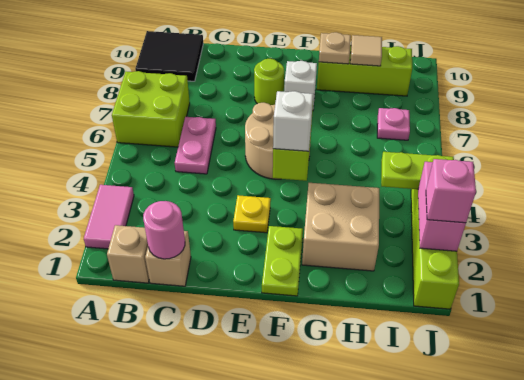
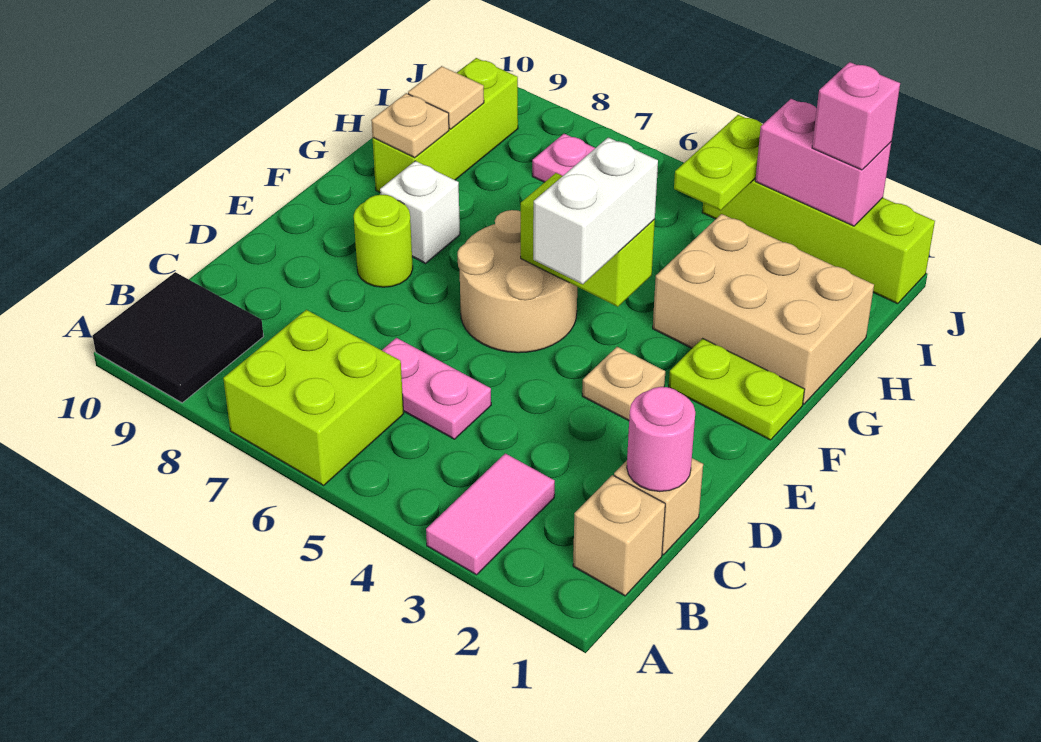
pink tile A2:A3 level 1 -> pink tile A3:B3 level 1
yellow plate E3 level 1 -> tan plate E3 level 1
white brick F4 level 3 -> white brick E4:F4 level 3
tan brick G2:H3 level 1 -> tan brick G1:H3 level 1

